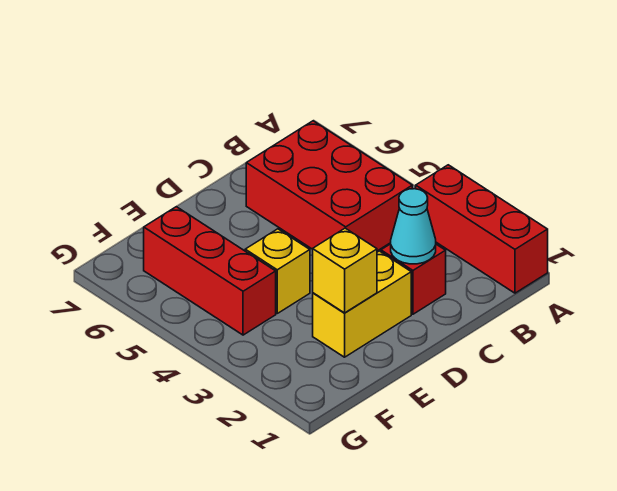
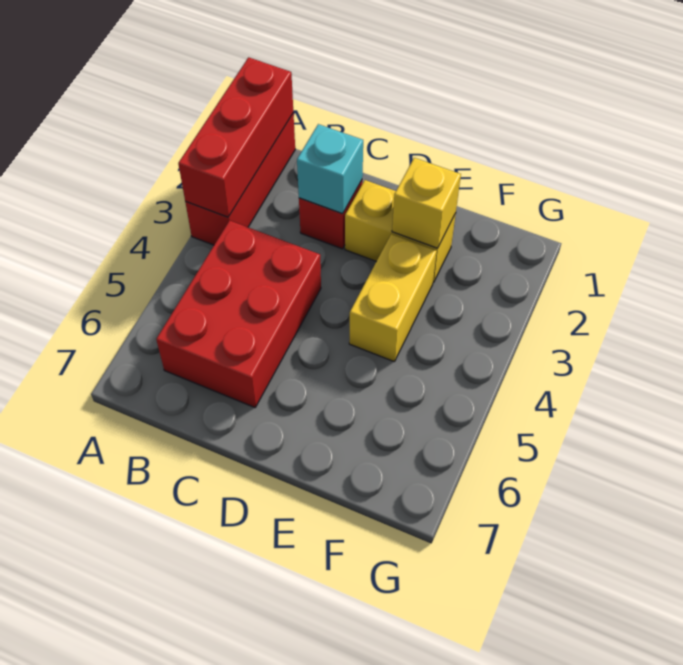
cyan cone C2 level 2 -> cyan brick C2 level 2
yellow brick E4 level 1 -> yellow brick E3:E4 level 1
red brick F4:F6 level 1 -> red brick A1:A3 level 2

